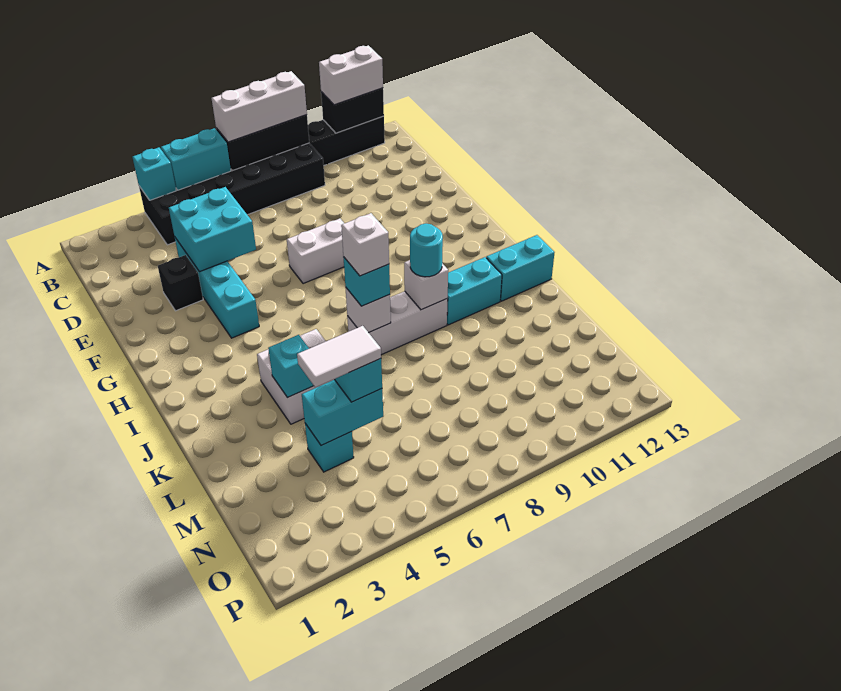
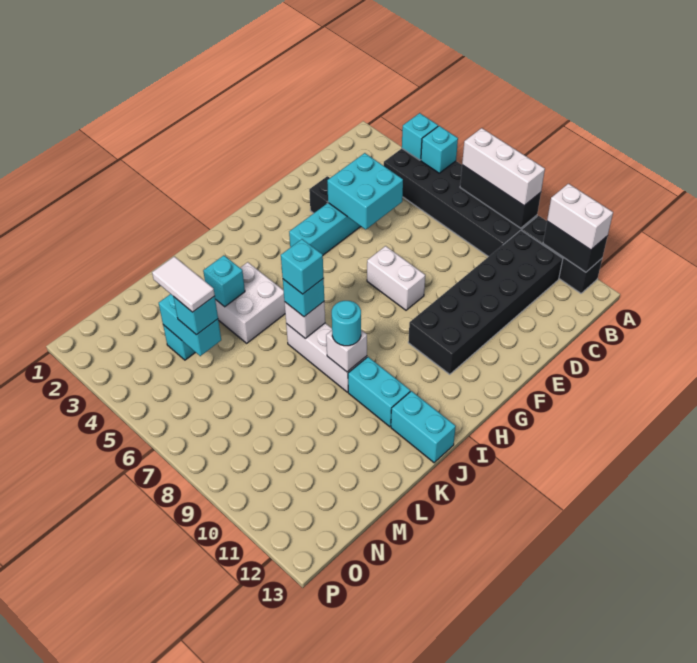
cyan brick A5:A6 level 2 -> cyan brick A5 level 2
none -> black brick B10:G11 level 1
white brick J7 level 4 -> cyan brick J7 level 4

